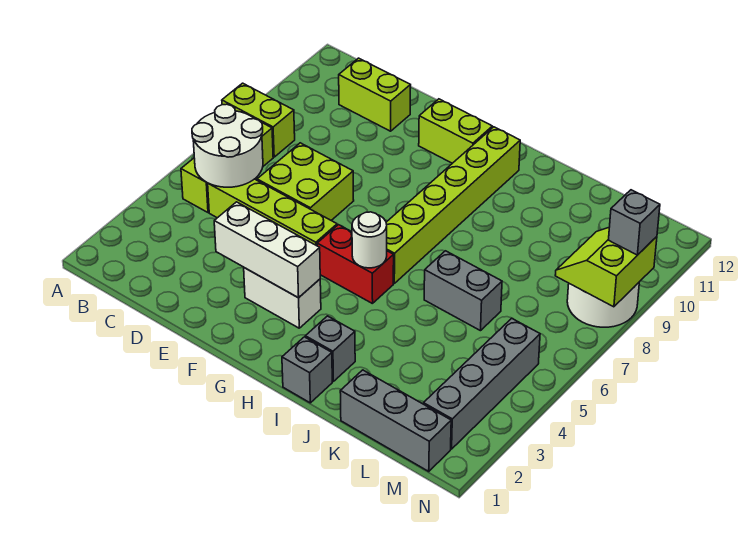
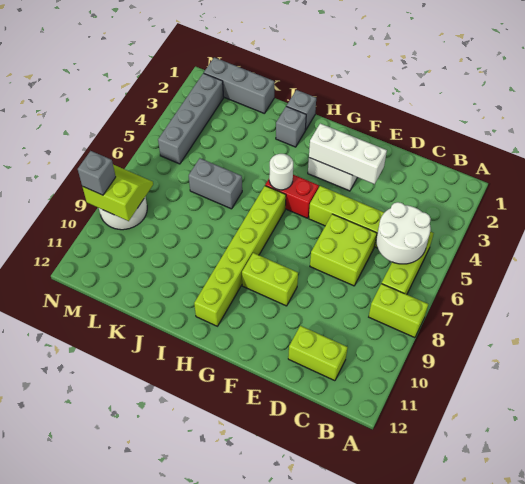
lime brick F11:G11 level 1 -> lime brick F9:G9 level 1
lime slope M8:N9 level 2 top N -> lime slope M8:N9 level 2 top 9

